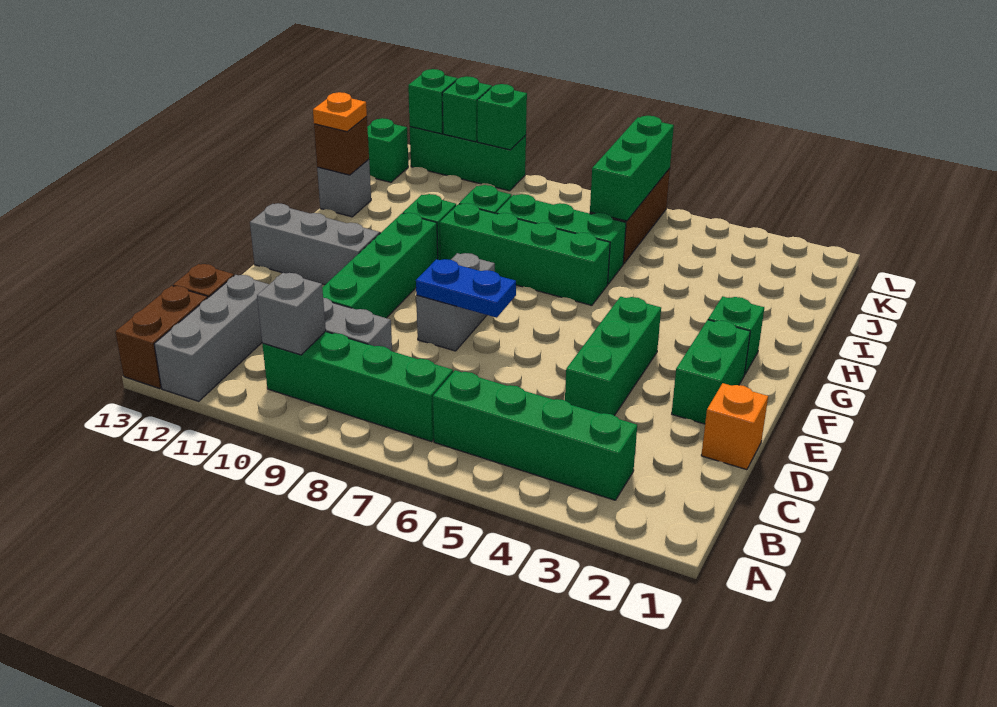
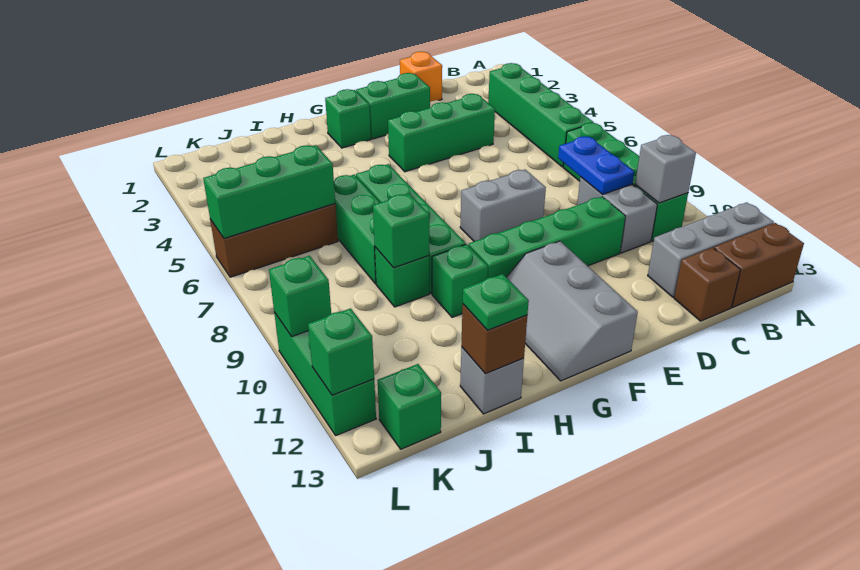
blue plate E7:E8 level 2 -> blue plate C8:C9 level 2
orange plate I13 level 3 -> green plate I13 level 3
green brick L11 level 2 -> green brick I9 level 2

